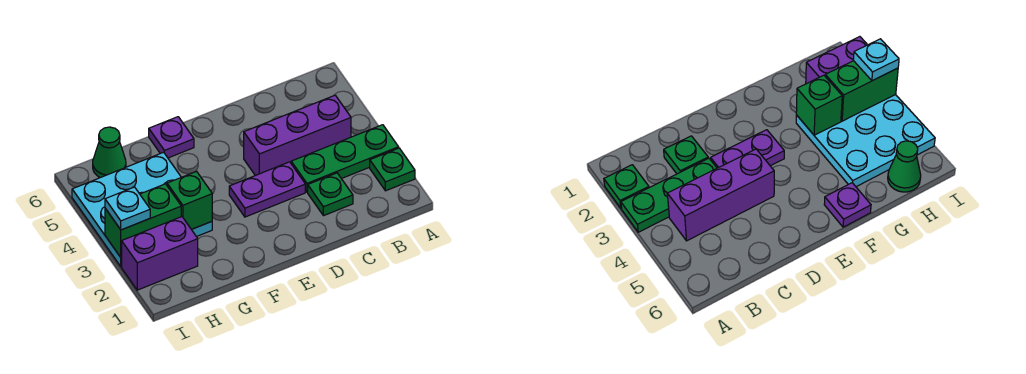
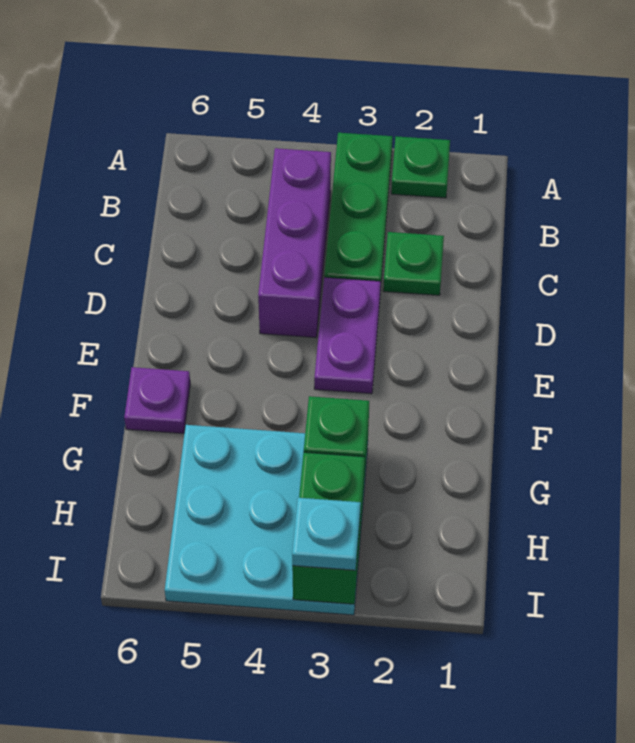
purple brick H2:I2 level 1 -> none
green cone H6 level 1 -> none

